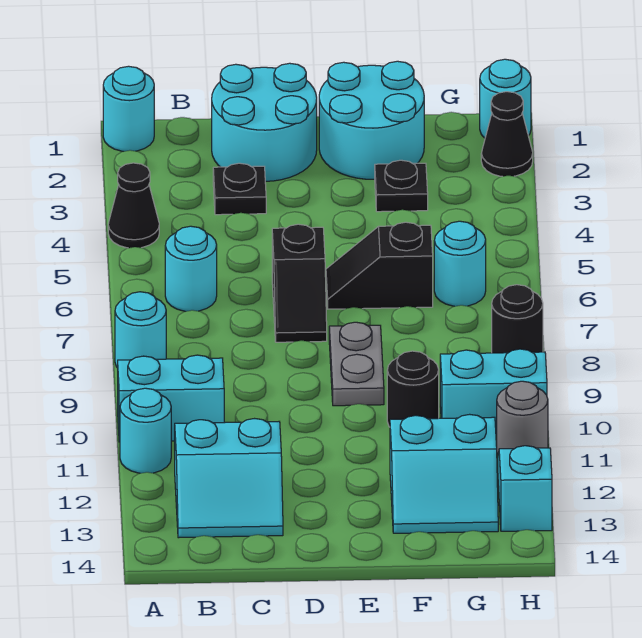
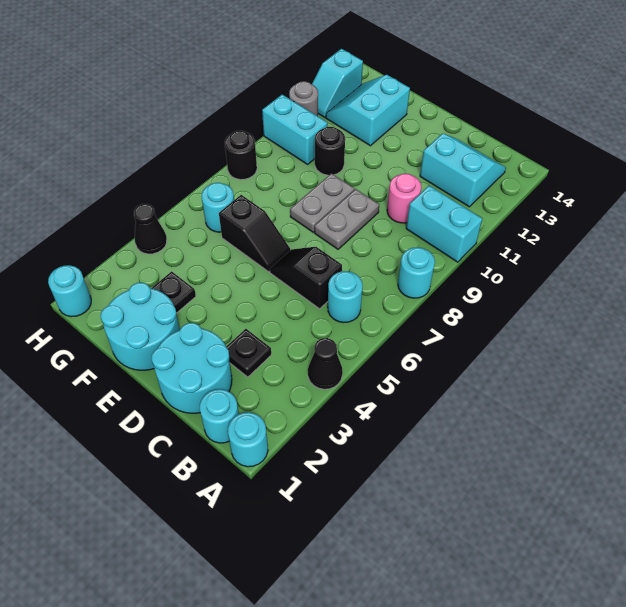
cyan round brick A11 level 1 -> cyan round brick B1 level 1
none -> pink round brick C10 level 1
black slope D6:D7 level 1 top 6 -> black slope C6:D6 level 1 top C
none -> grey plate D8:D9 level 1
cyan slope F12:G13 level 1 top 12 -> cyan slope F12:G13 level 1 top F
black cone H2 level 1 -> black cone H4 level 1

